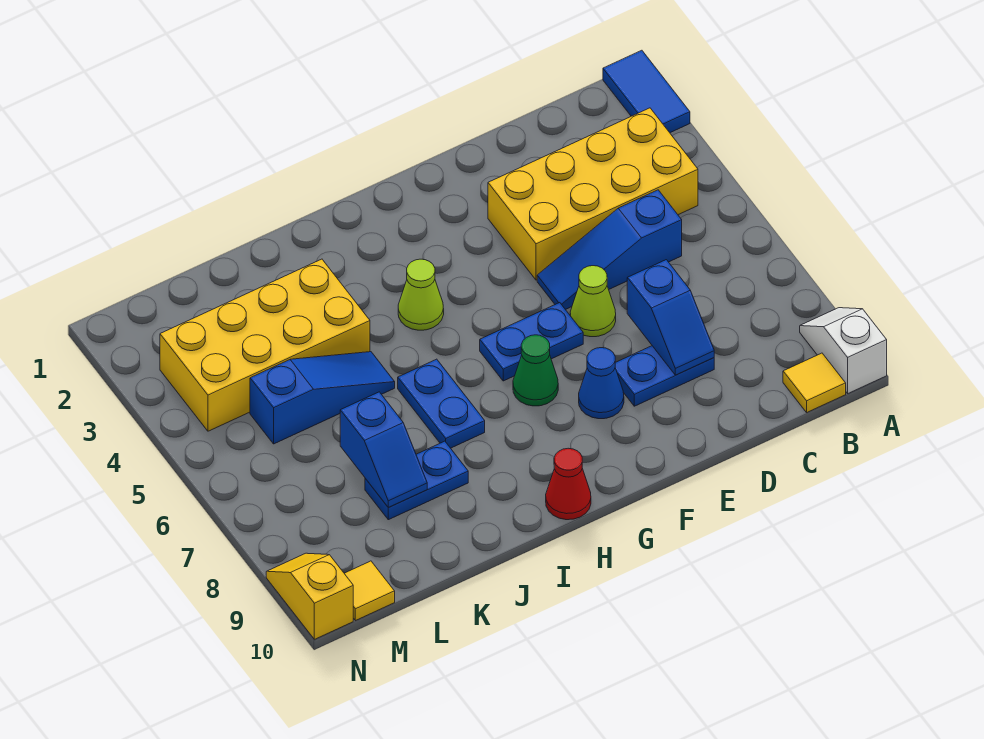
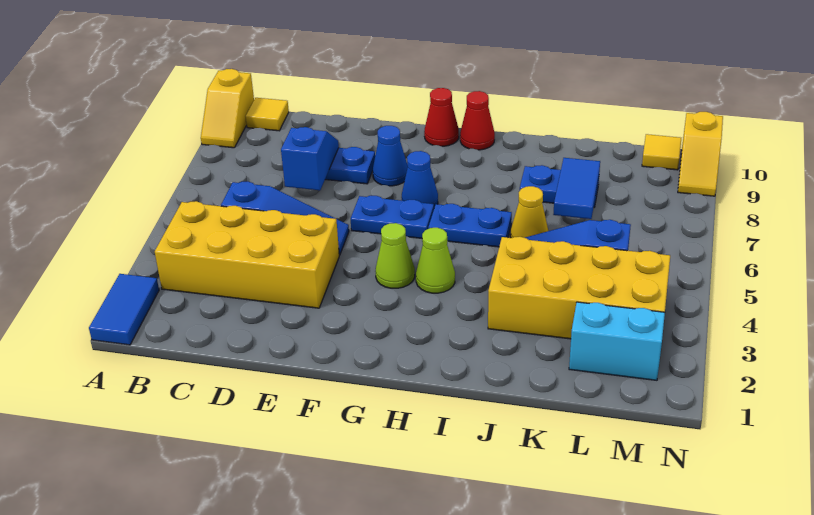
white slope A9:A10 level 1 top 10 -> yellow slope A9:A10 level 1 top 10
lime cone E6 level 1 -> lime cone G4 level 1
green cone G7 level 1 -> blue cone G7 level 1
none -> red cone G10 level 1
blue plate I6:I7 level 1 -> blue plate H6:I6 level 1
none -> yellow cone J6 level 1
blue slope K7:K8 level 2 top 7 -> blue tile K7:K8 level 2
none -> cyan brick L2:M2 level 1

